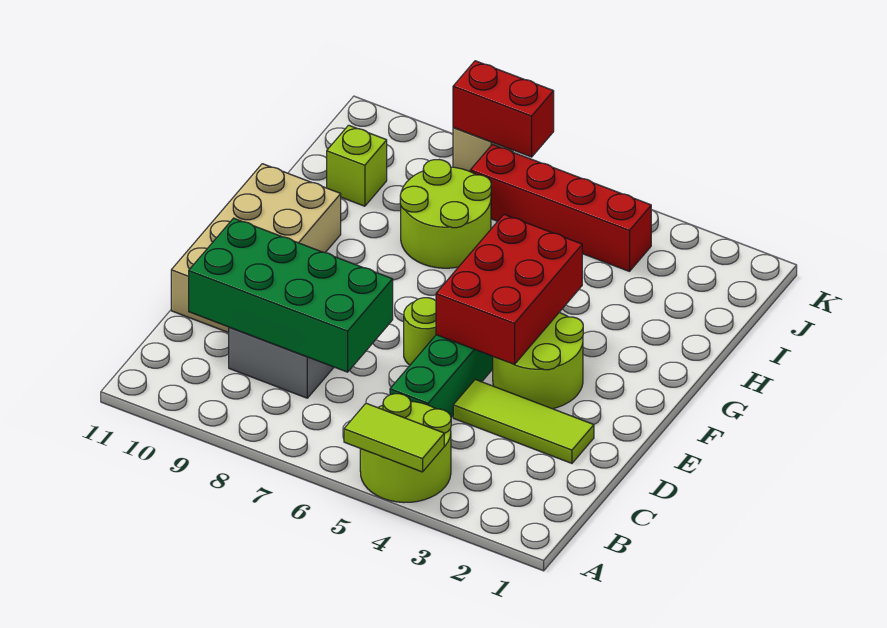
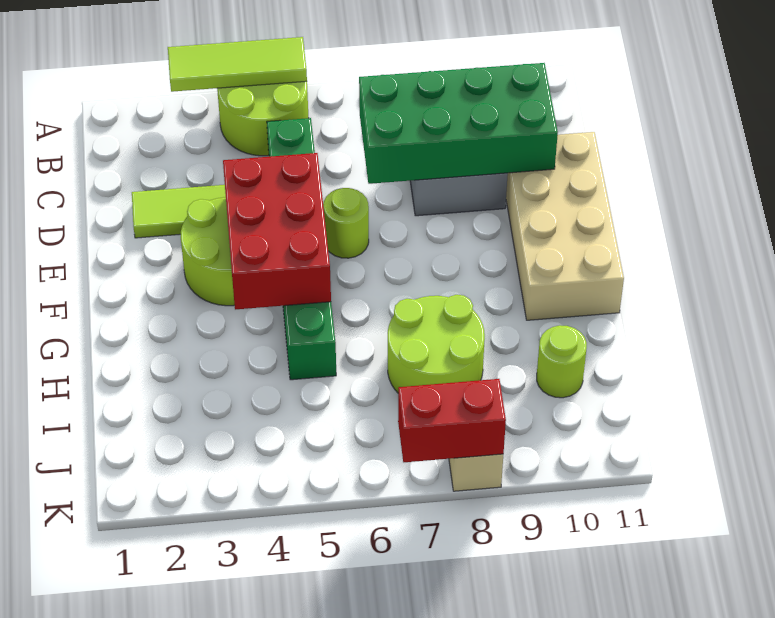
lime tile A4:A5 level 2 -> lime tile A3:A5 level 2
lime brick I10 level 1 -> lime round brick I10 level 1
red brick J4:J7 level 1 -> none

